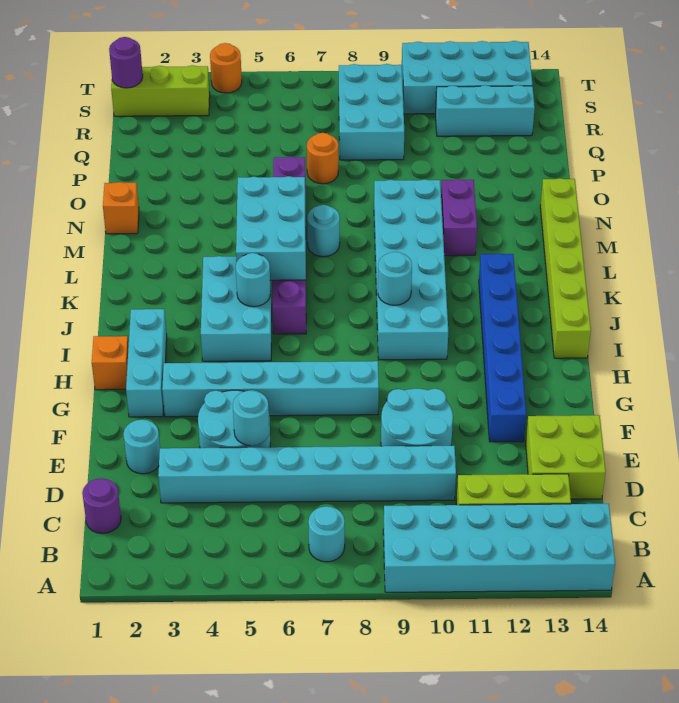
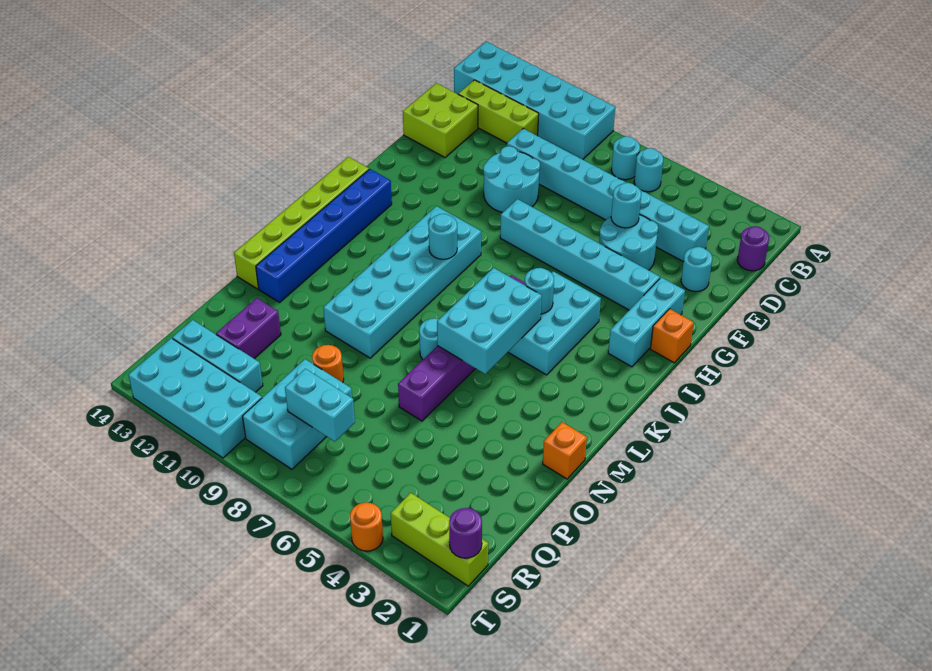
none -> cyan round brick B6 level 1
blue brick F12:K12 level 1 -> blue brick I13:N13 level 1
purple brick M11:N11 level 1 -> purple brick P12:Q12 level 1
orange round brick P7 level 1 -> orange round brick P9 level 1
none -> cyan brick R7:R8 level 2

